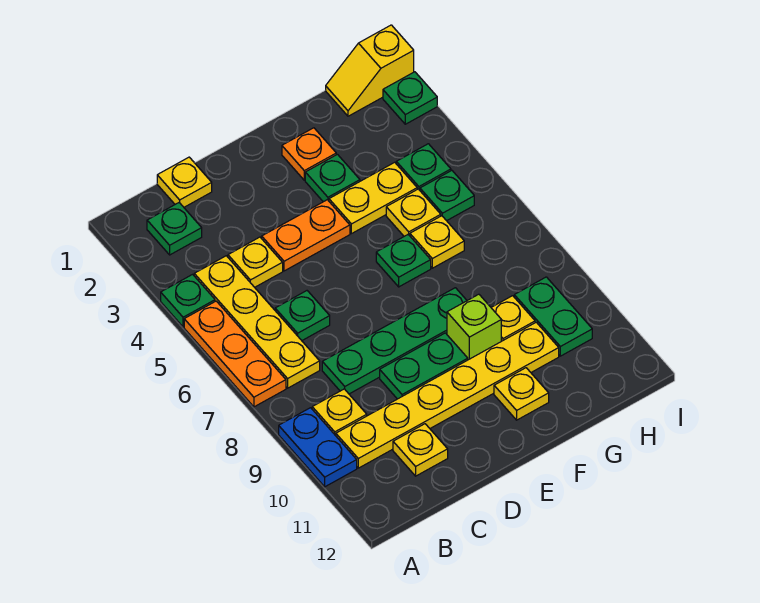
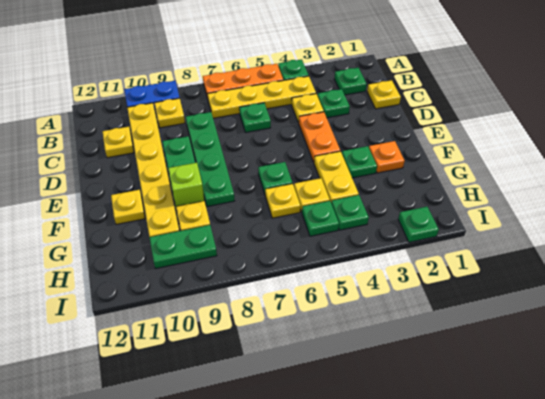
none -> green plate C3 level 1
yellow slope H1:I1 level 1 top I -> none

